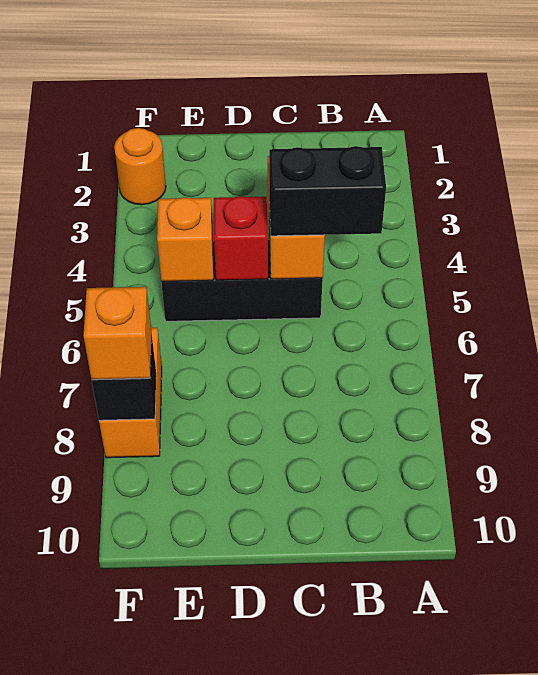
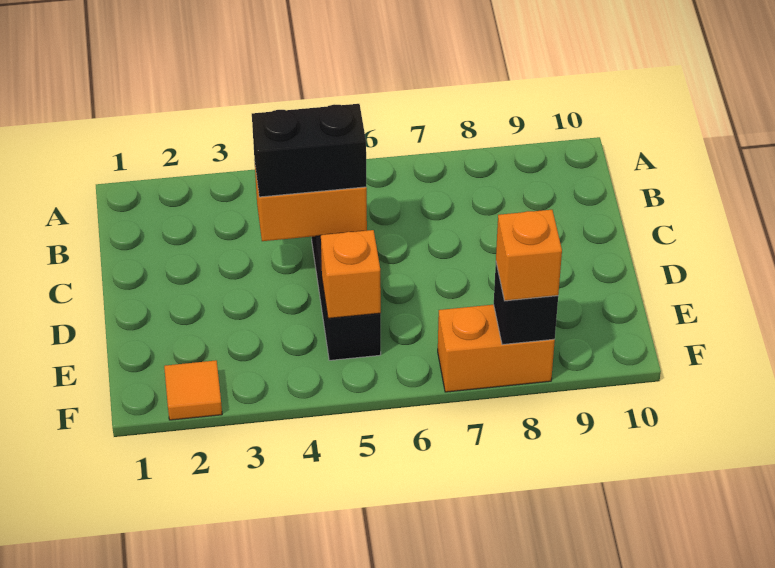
black brick B5:C5 level 3 -> black brick C4:C5 level 3
red brick D5 level 2 -> none
orange round brick F2 level 1 -> orange tile F2 level 1

